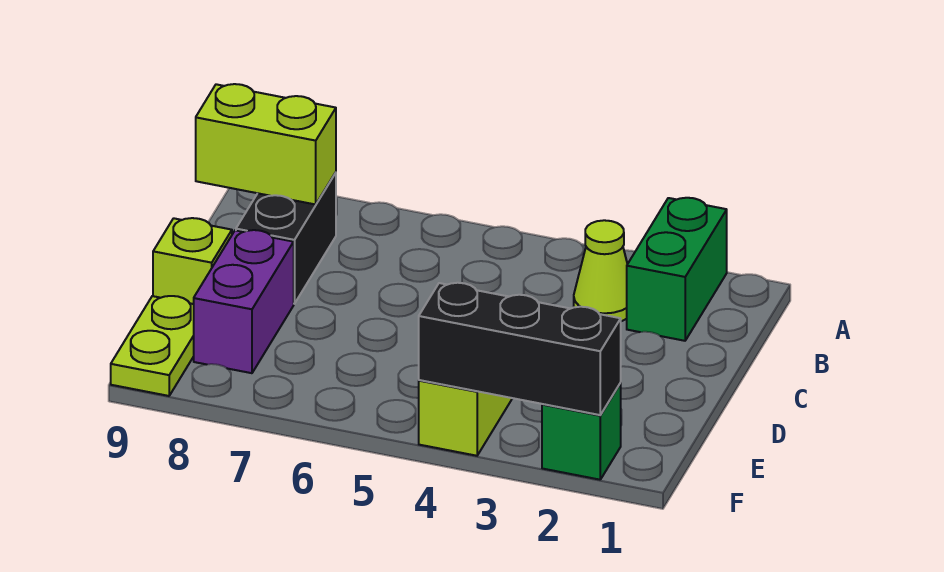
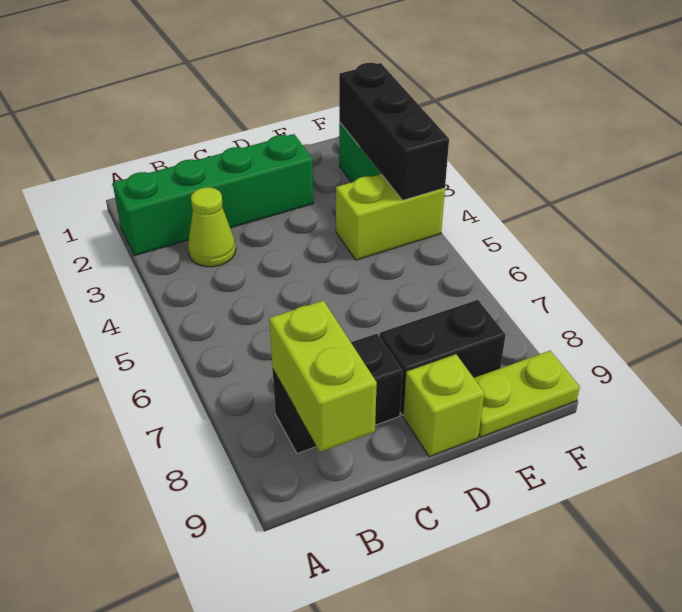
green brick A2:B2 level 1 -> green brick A2:D2 level 1
purple brick D8:E8 level 1 -> black brick D8:E8 level 1

